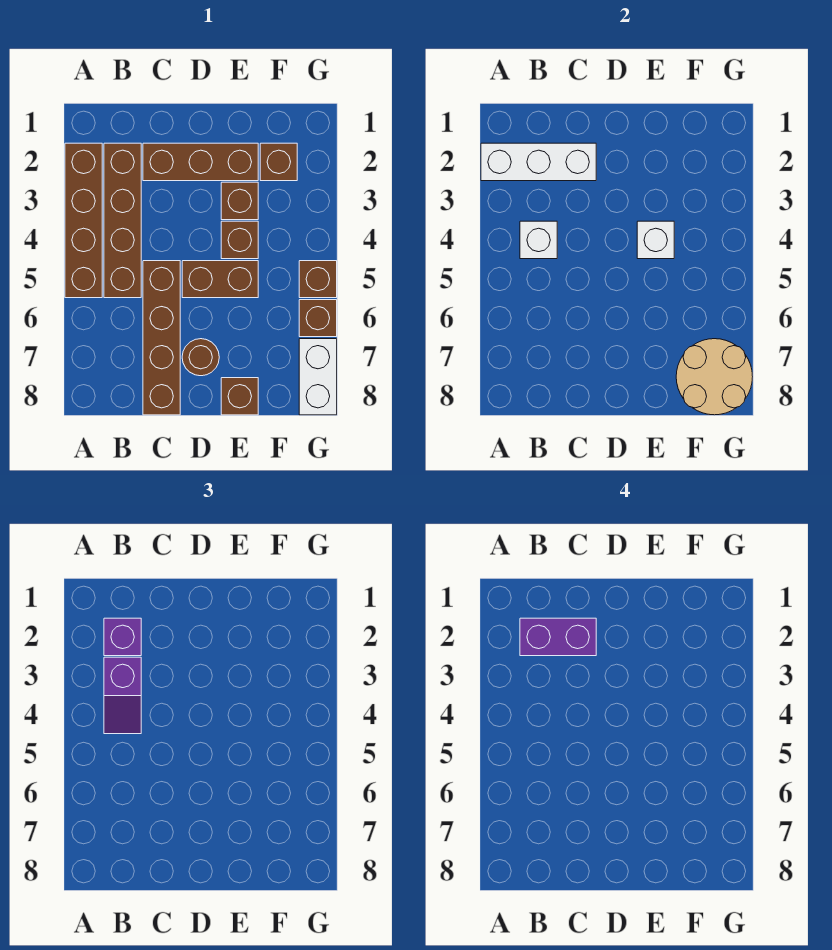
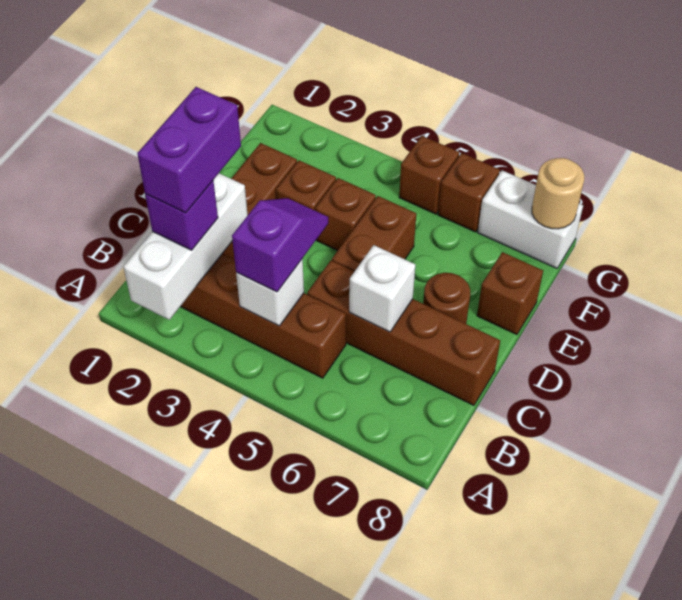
brown brick A2:A5 level 1 -> none
purple slope B3:B4 level 3 top 3 -> purple slope B4:C4 level 3 top B
white brick E4 level 2 -> white brick C6 level 2
brown brick F2 level 1 -> none
tan round brick F7:G8 level 2 -> tan round brick G8 level 2

